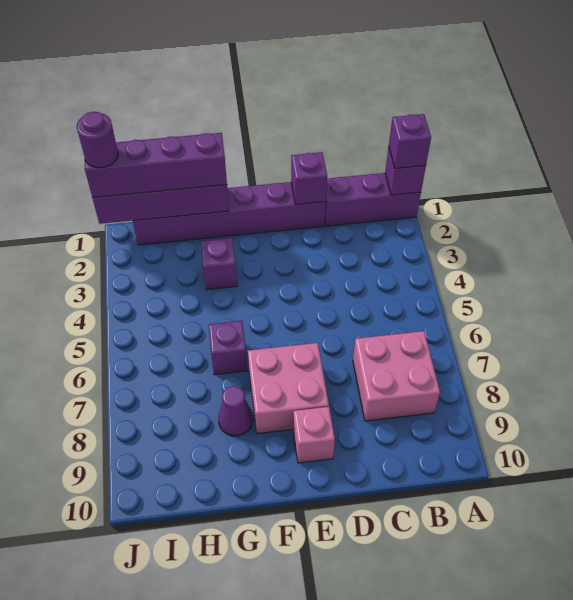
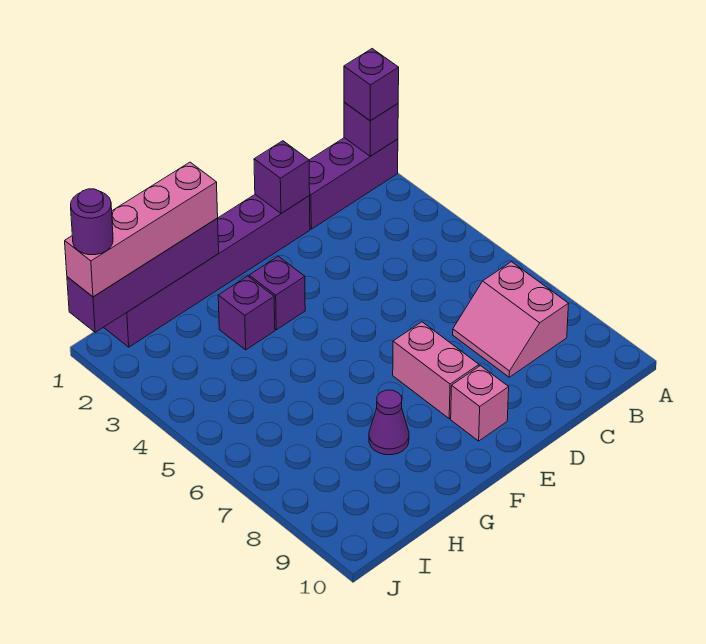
pink brick B7:C8 level 1 -> pink slope B7:C8 level 1 top B
pink brick E7:F8 level 1 -> pink brick E7:E8 level 1
purple brick G1:J1 level 3 -> pink brick G1:J1 level 3
purple brick G6 level 1 -> purple brick F3 level 1

